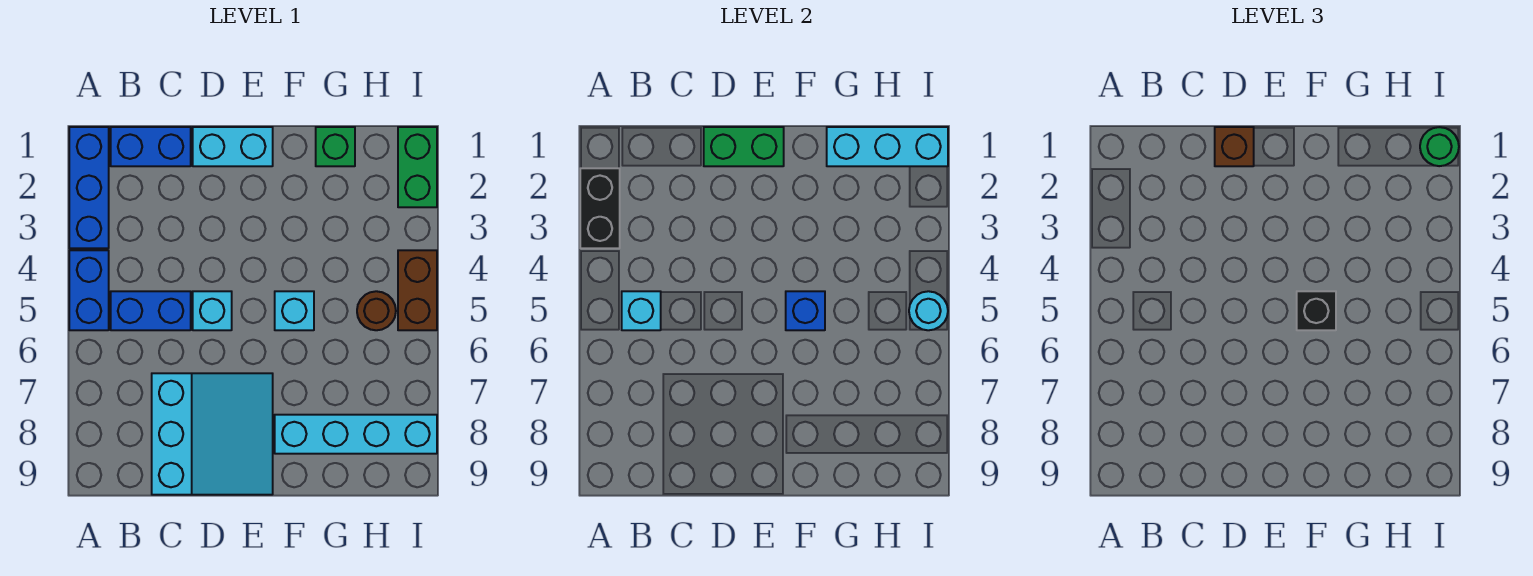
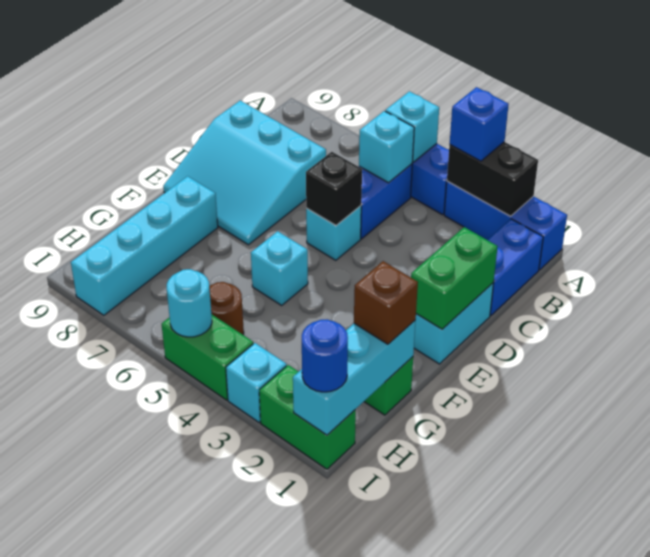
none -> cyan brick A5 level 2
brown brick D1 level 3 -> brown brick G1 level 3
blue brick F5 level 2 -> blue brick A3 level 3
black brick F5 level 3 -> black brick D5 level 2
green round brick I1 level 3 -> blue round brick I1 level 3
none -> cyan brick I3 level 1
brown brick I4:I5 level 1 -> green brick I4:I5 level 1

